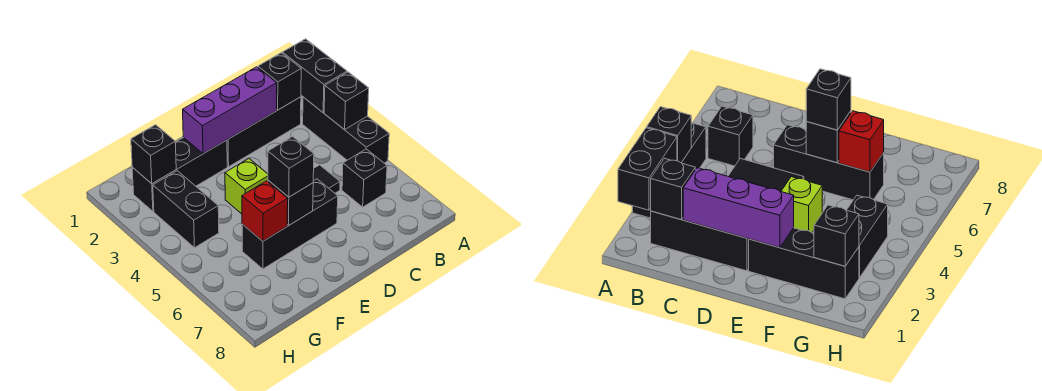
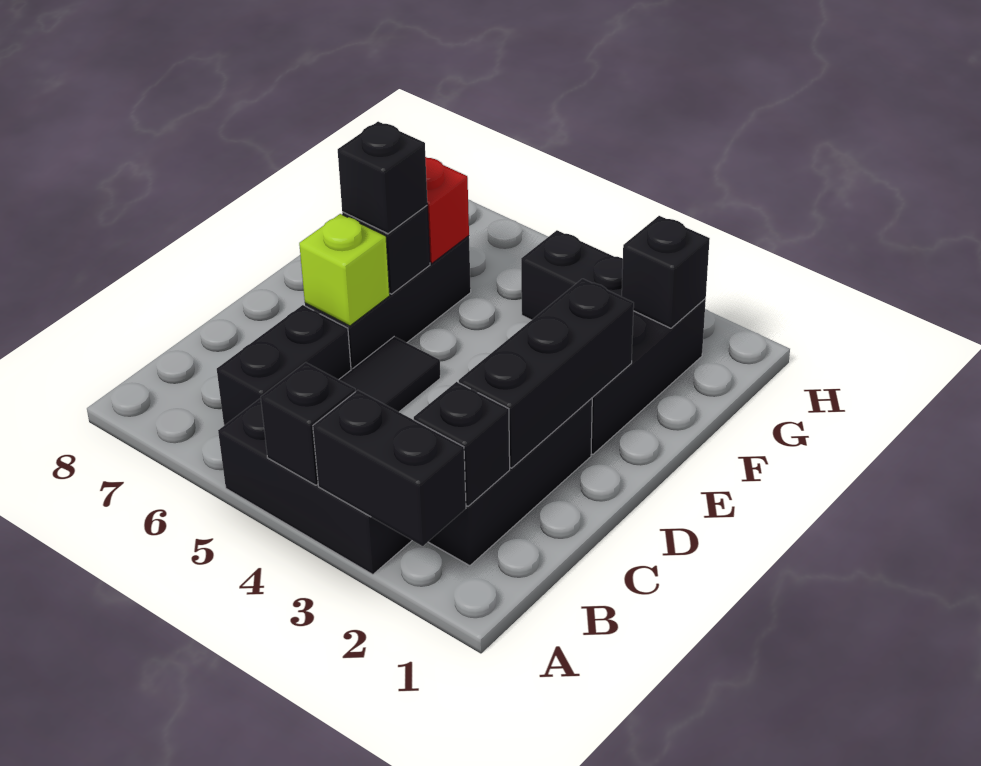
black brick B6 level 1 -> black brick B6:C6 level 1
purple brick C2:E2 level 2 -> black brick C2:E2 level 2
lime brick E4 level 1 -> lime brick D6 level 2

